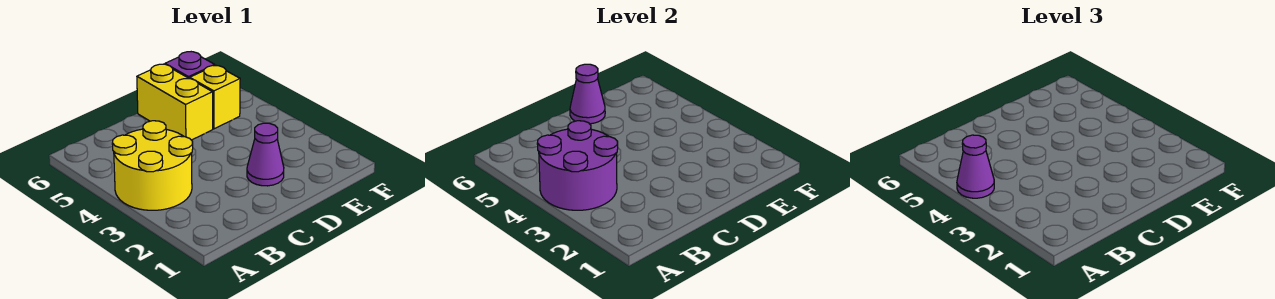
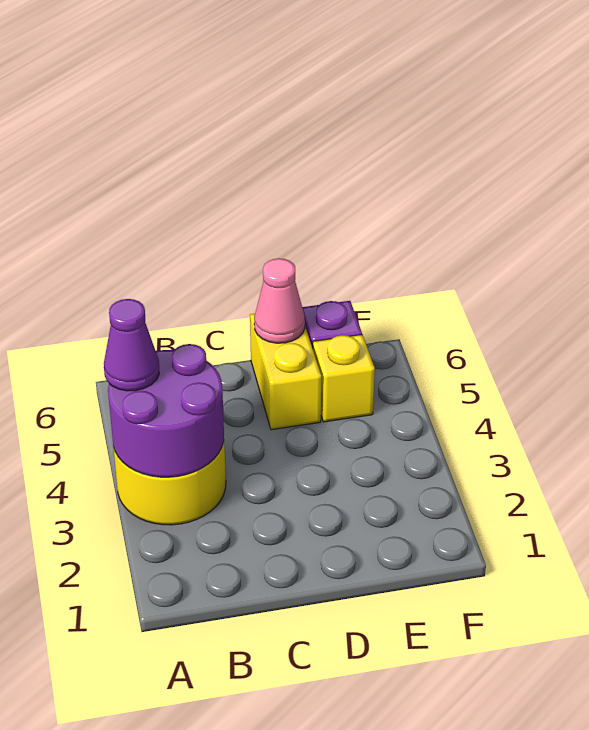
purple cone D2 level 1 -> none
purple cone D6 level 2 -> pink cone D6 level 2

